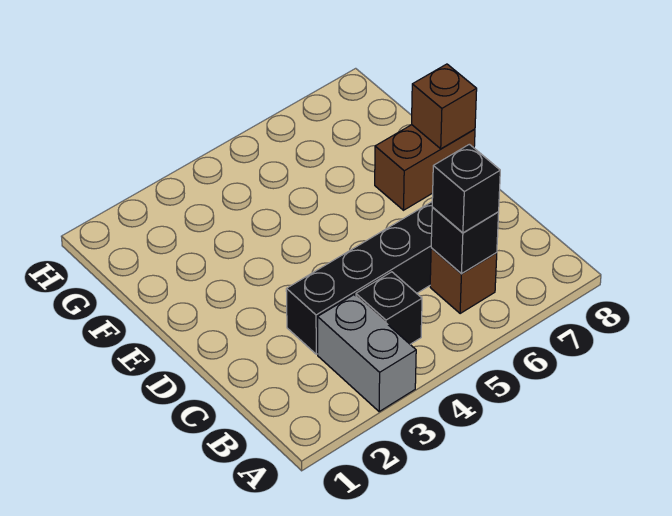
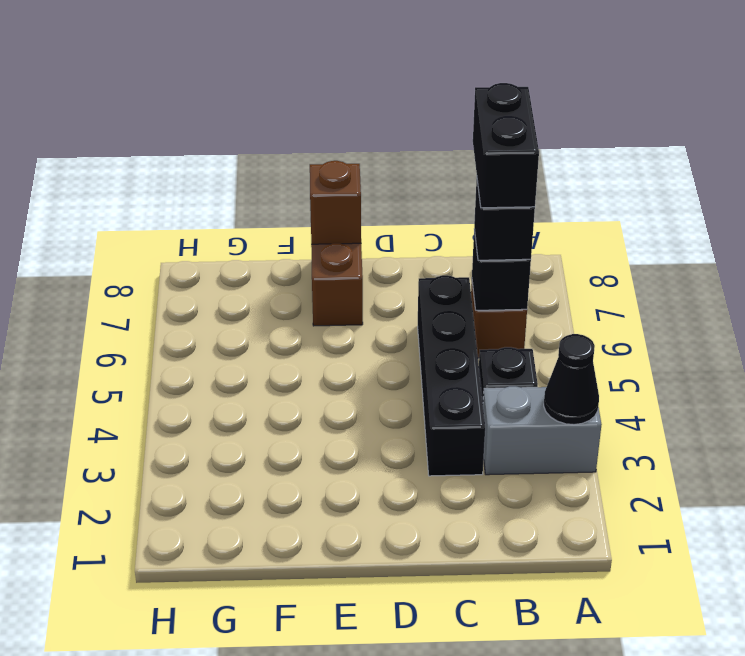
none -> black cone A3 level 2
none -> black brick B6:B7 level 4

